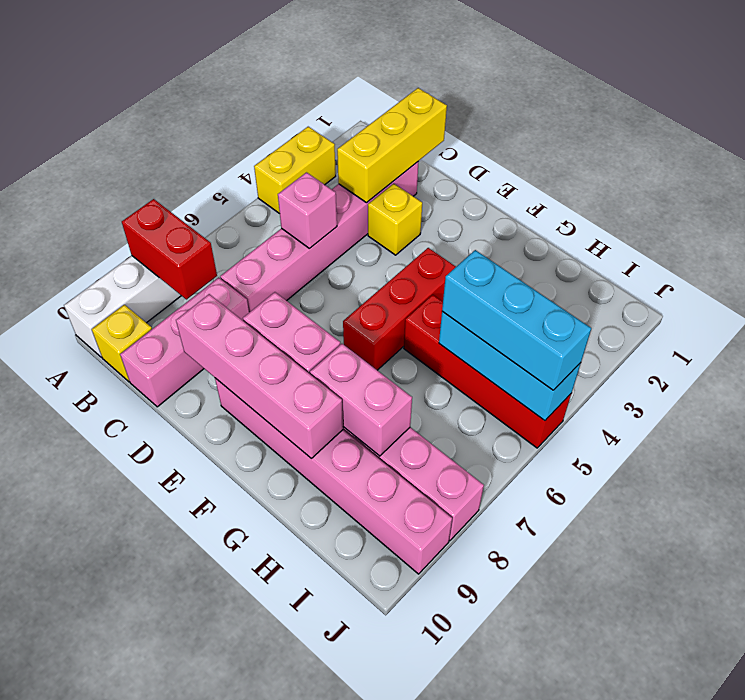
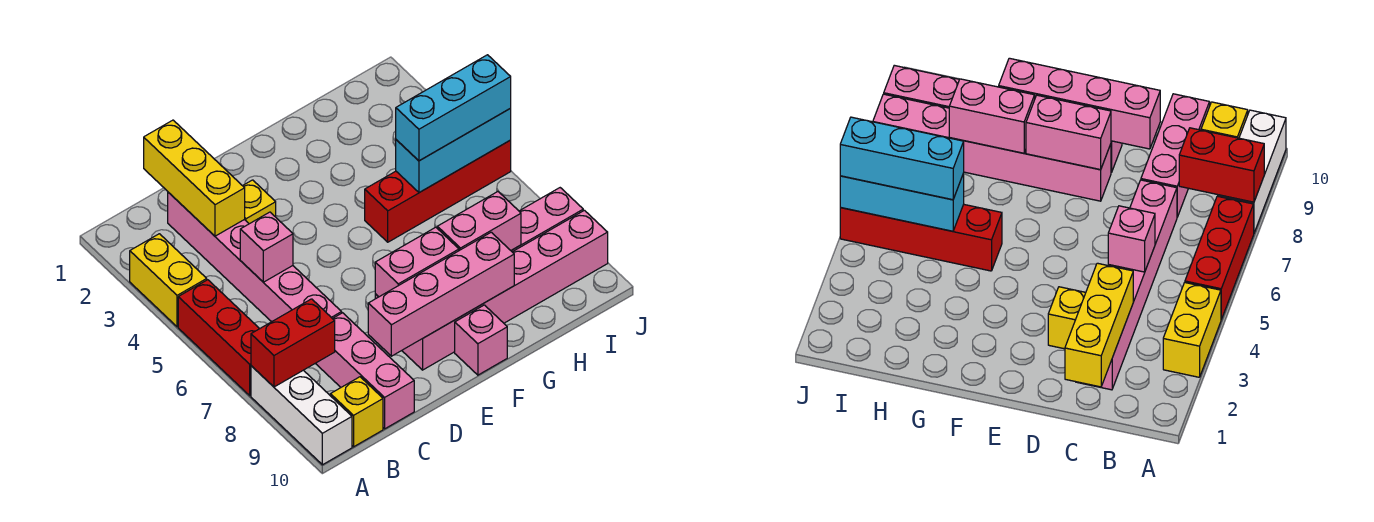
red brick F4:F6 level 1 -> red brick A5:A7 level 1
none -> pink brick F10 level 1

